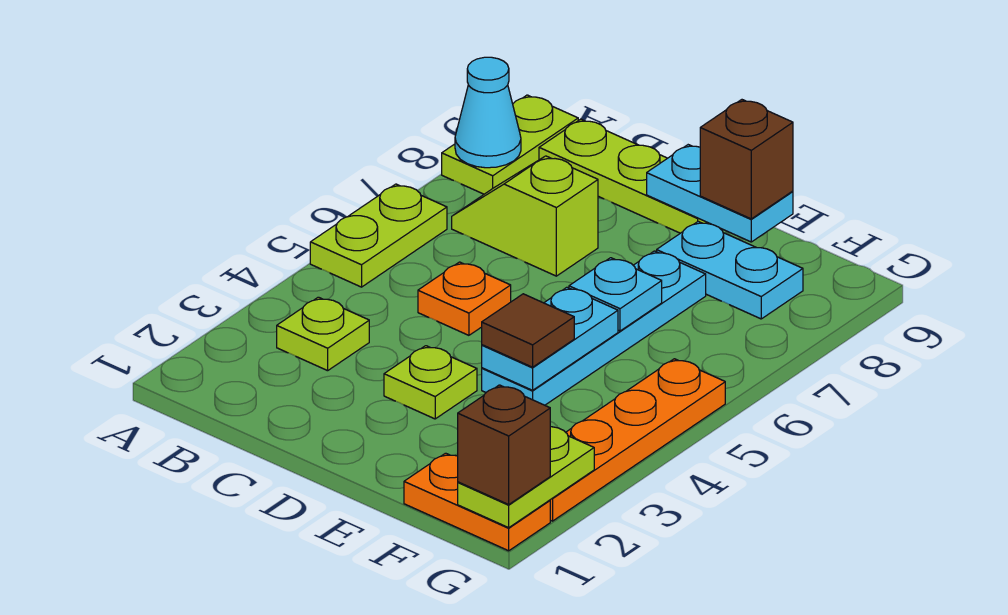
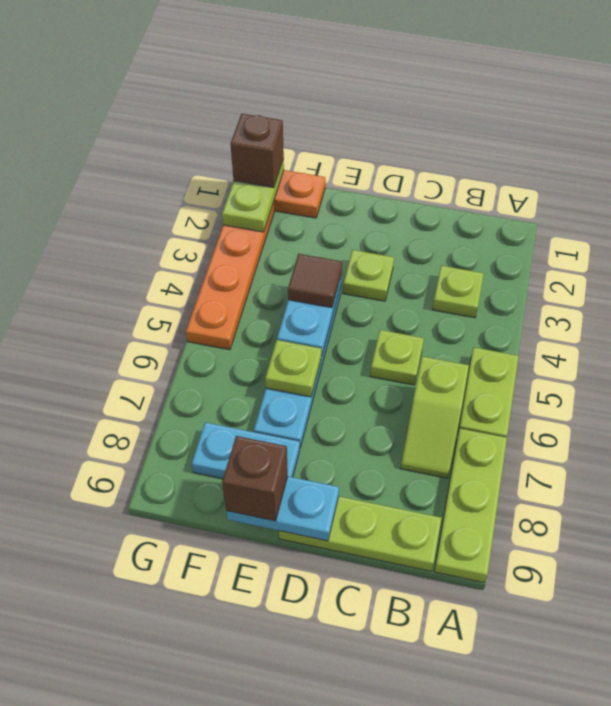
lime plate A8:A9 level 1 -> lime plate A7:A9 level 1
cyan cone A8 level 2 -> none
lime slope B7:C7 level 1 top C -> lime slope B6:B7 level 1 top 6
orange plate C5 level 1 -> lime plate C5 level 1
cyan plate E6 level 2 -> lime plate E6 level 2

